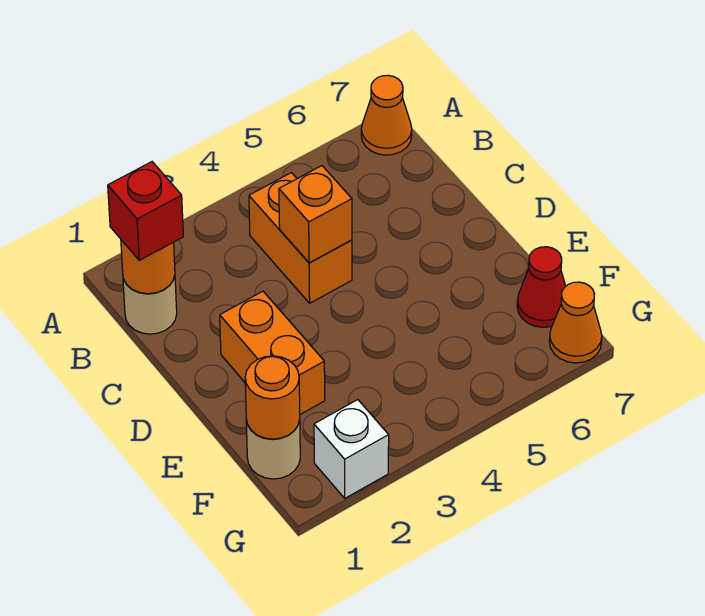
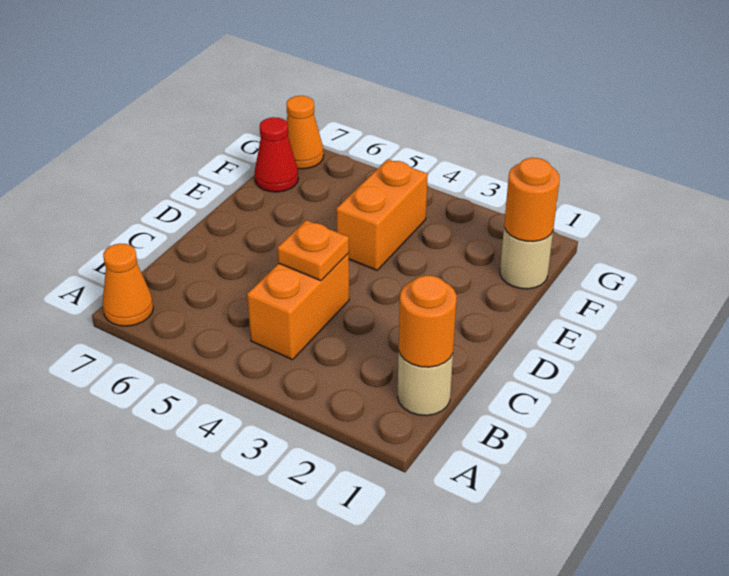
red brick B1 level 3 -> none
orange brick C4 level 2 -> orange plate C4 level 2
orange brick D2:E2 level 1 -> orange brick E4:F4 level 1
white brick G2 level 1 -> none

